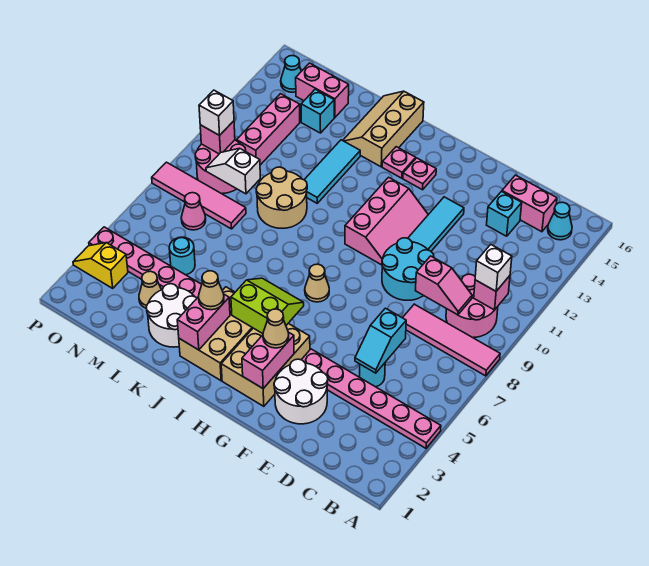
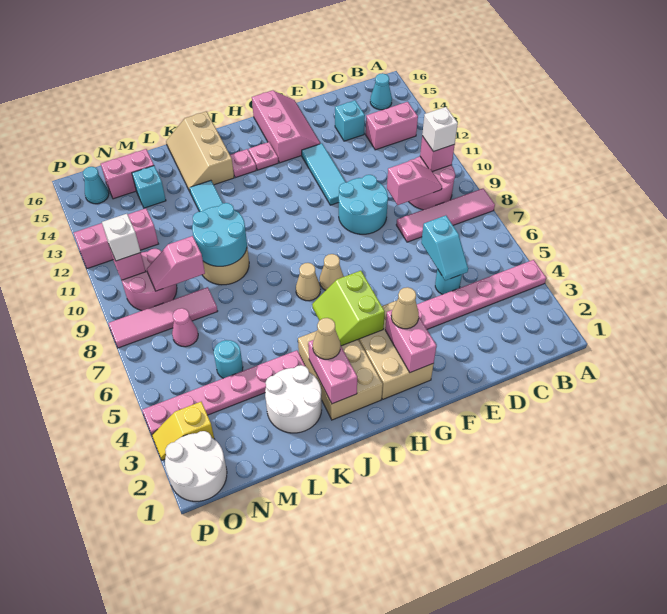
pink brick C15:D15 level 1 -> pink brick B13:C13 level 1
white round brick E2:F3 level 1 -> white round brick O1:P2 level 1
pink slope G10:H12 level 1 top H -> pink slope F14:G16 level 1 top G
lime slope H4:I5 level 2 top 4 -> lime slope H4:I5 level 2 top H
none -> cyan round brick K9:L10 level 2
tan cone M3 level 1 -> tan cone I7 level 1
white slope M9:N9 level 2 top M -> pink slope M9:N9 level 2 top M
pink brick N11:N13 level 1 -> pink brick N12:P12 level 1

